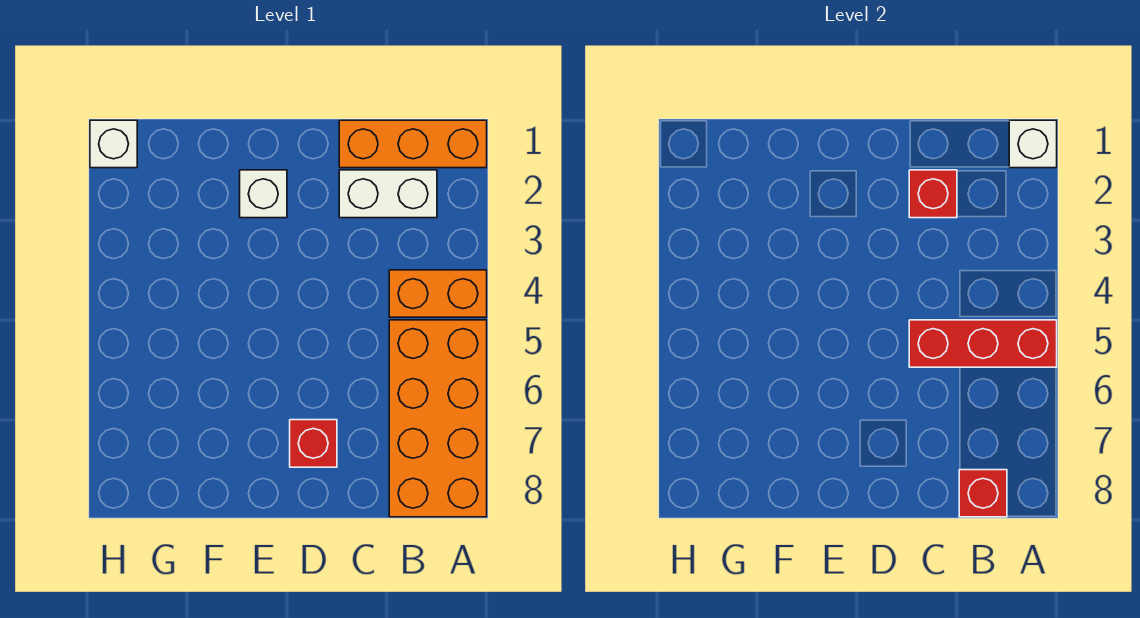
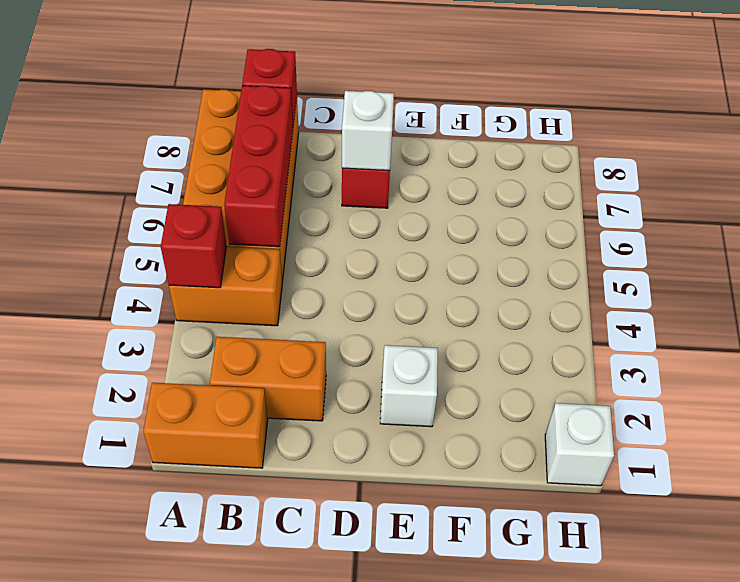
orange brick A1:C1 level 1 -> orange brick A1:B1 level 1
white brick A1 level 2 -> white brick D7 level 2
red brick A5:C5 level 2 -> red brick B5:B7 level 2
white brick B2:C2 level 1 -> orange brick B2:C2 level 1
red brick C2 level 2 -> red brick A4 level 2

